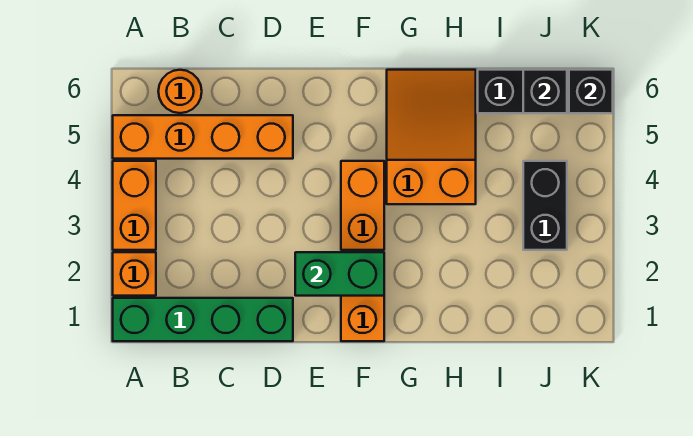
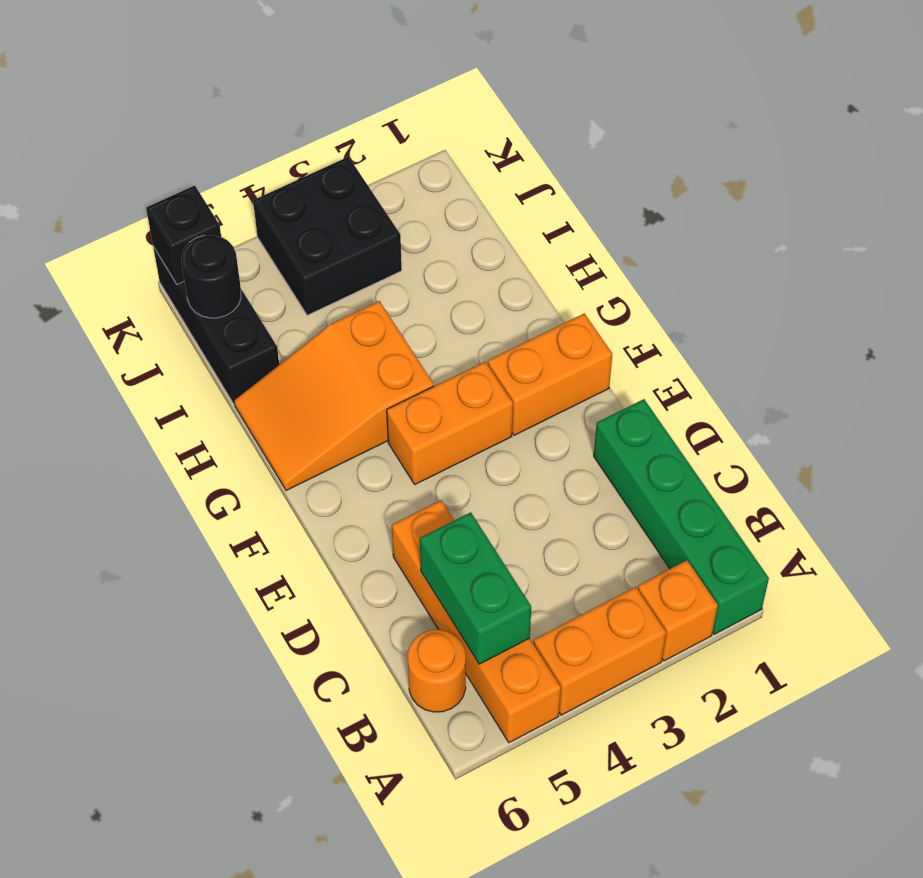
green brick E2:F2 level 2 -> green brick B5:C5 level 2
black brick J3:J4 level 1 -> black brick J3:K4 level 1
black brick J6 level 2 -> black round brick J6 level 2

